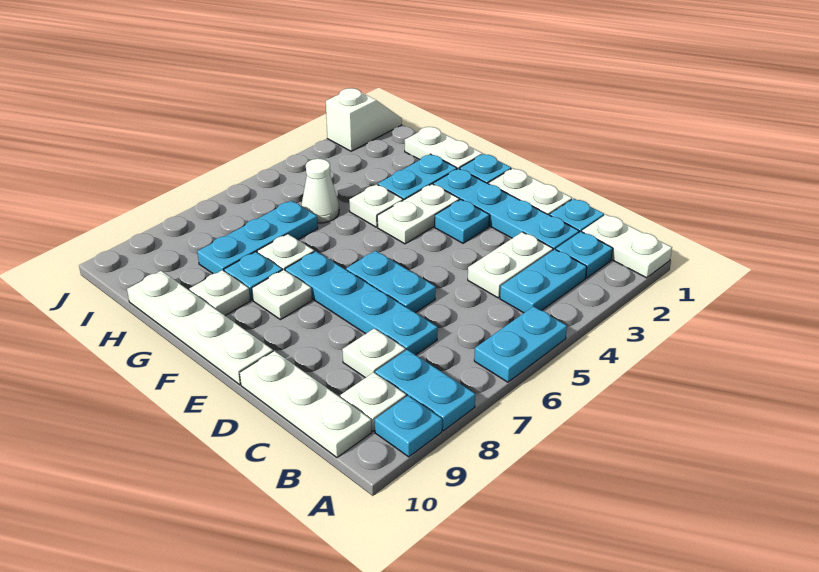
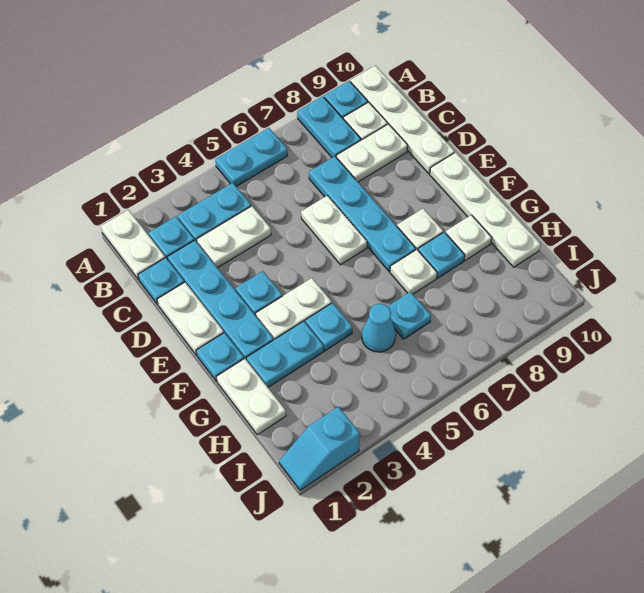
white plate B10:D10 level 1 -> white plate A10:D10 level 1
white plate C8 level 1 -> white plate C8:C9 level 1
cyan plate D6:E6 level 1 -> white plate D6:E6 level 1
white plate G4 level 1 -> cyan plate G4 level 1
white cone H5 level 1 -> cyan cone H5 level 1
cyan plate H6:H8 level 1 -> cyan plate H6 level 1
white slope J1:J2 level 1 top 2 -> cyan slope J1:J2 level 1 top 2

